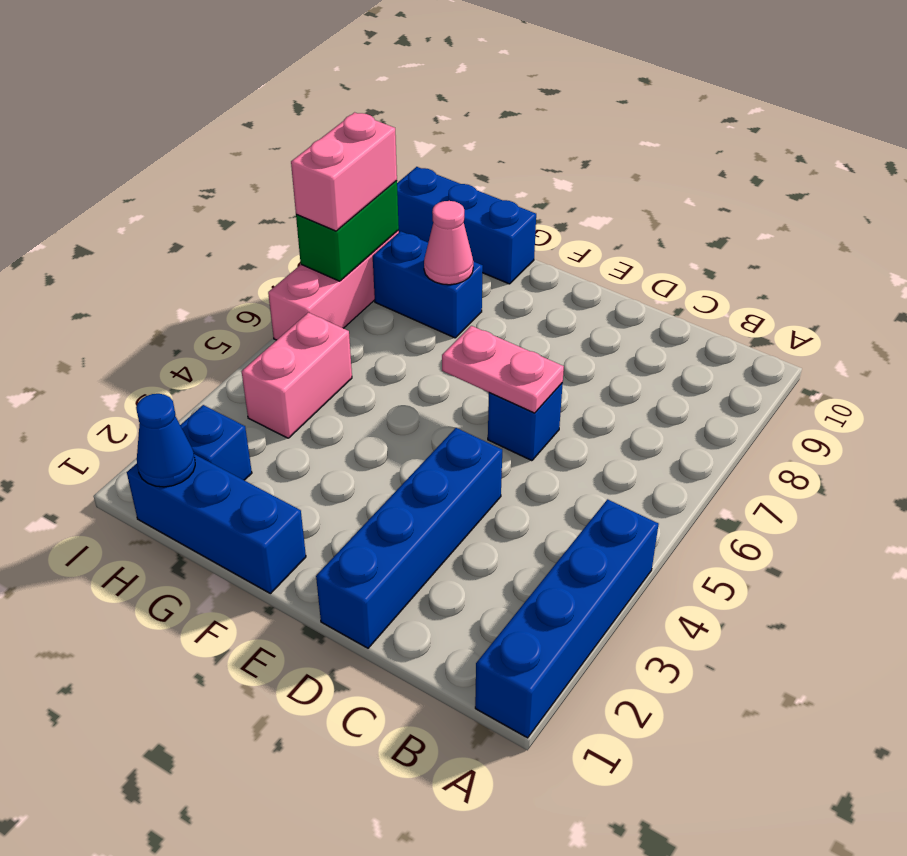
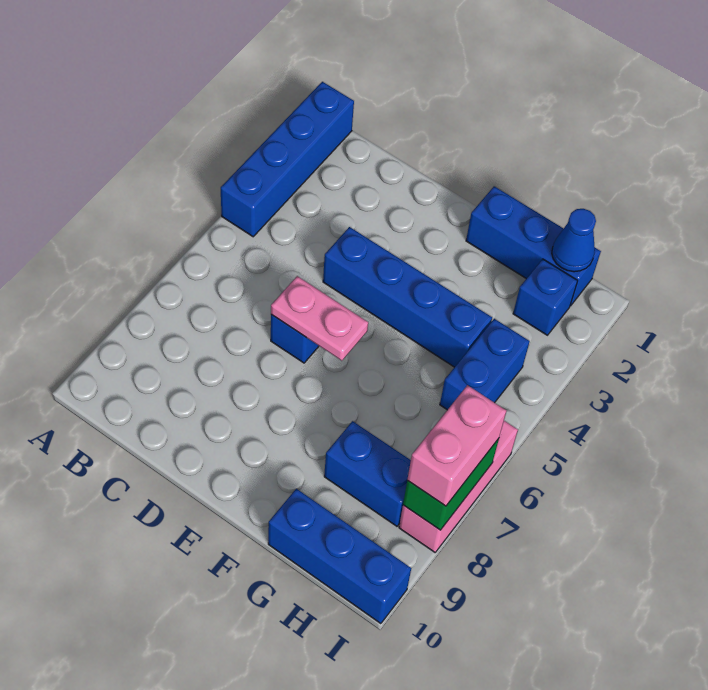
blue brick D1:D4 level 1 -> blue brick D4:G4 level 1
pink cone G8 level 2 -> none
pink brick H4:H5 level 1 -> blue brick H4:H5 level 1

